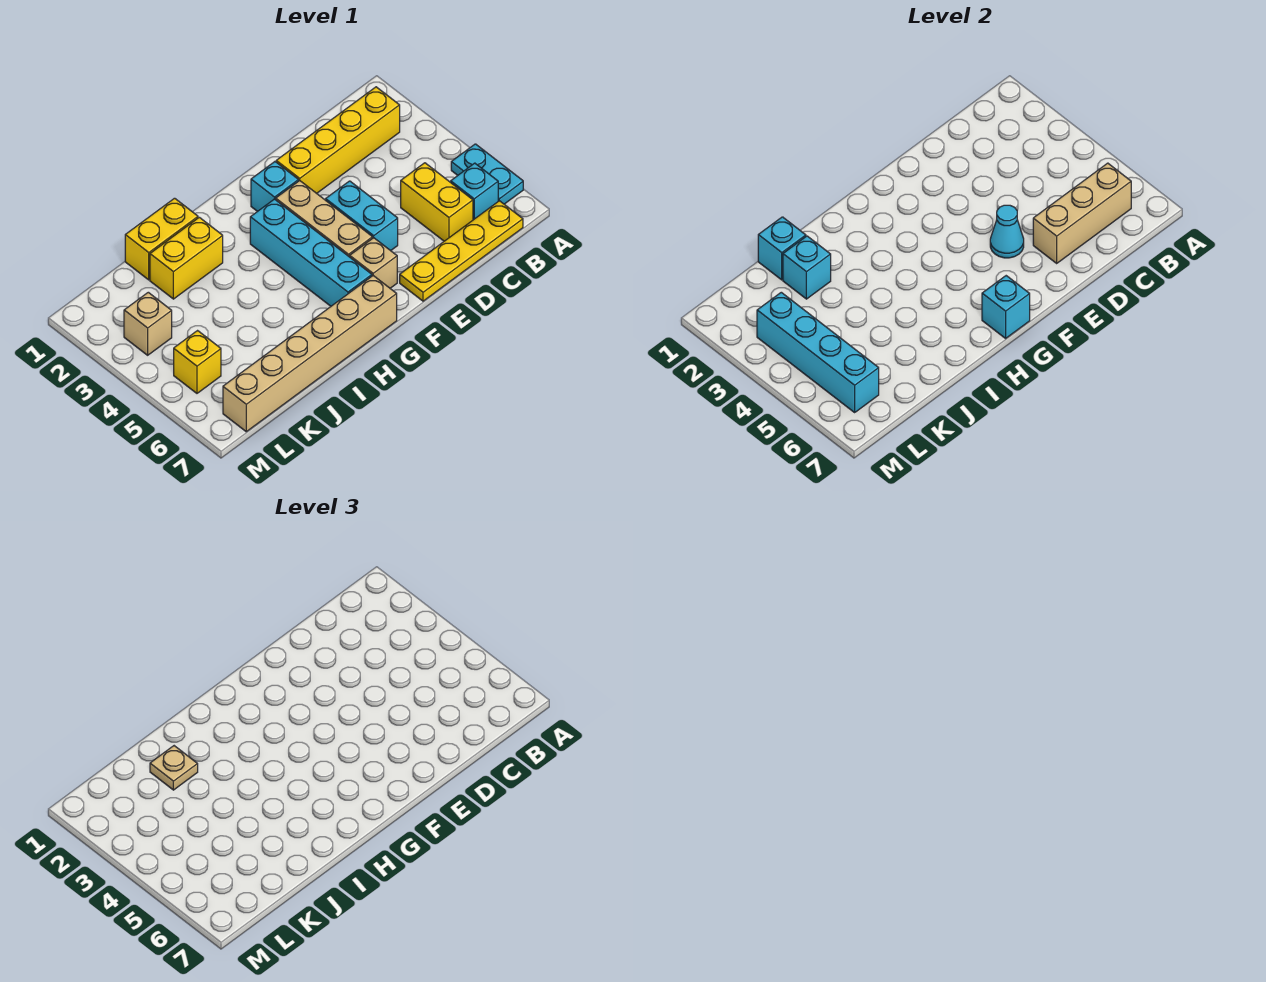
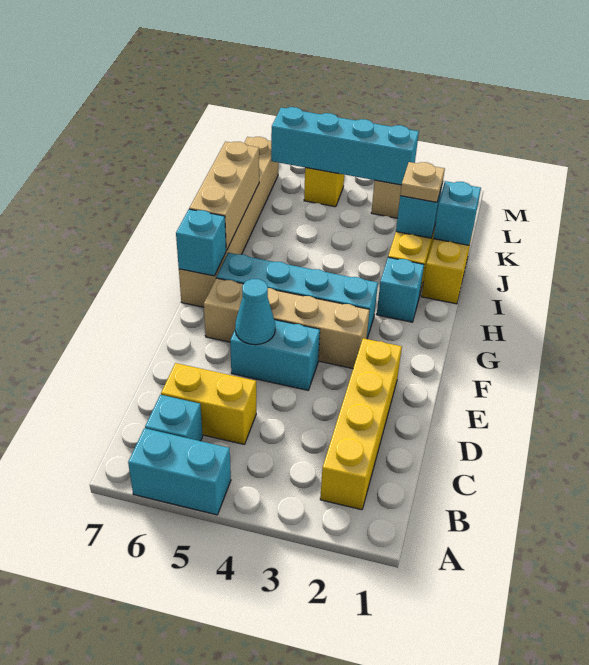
cyan plate A5:A6 level 1 -> cyan brick A5:A6 level 1
tan brick B6:D6 level 2 -> tan brick H7:J7 level 2
yellow plate B7:E7 level 1 -> none
cyan brick F2 level 1 -> cyan brick H2 level 1

